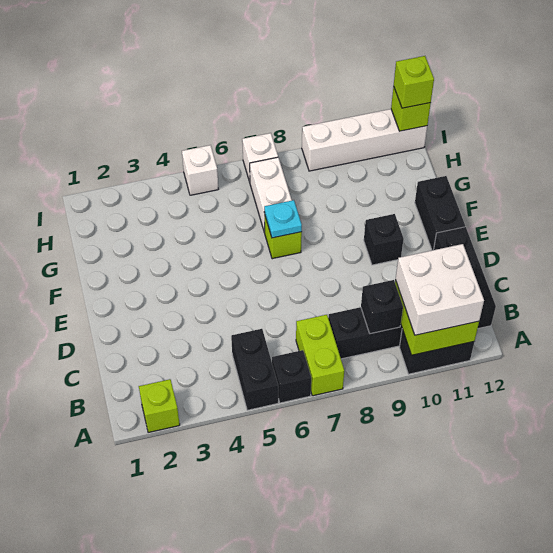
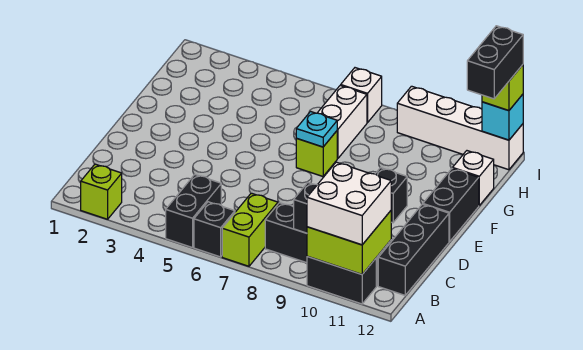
none -> black brick H12:I12 level 4
white brick I5 level 1 -> white brick G12 level 1
lime brick I12 level 2 -> cyan brick I12 level 2

